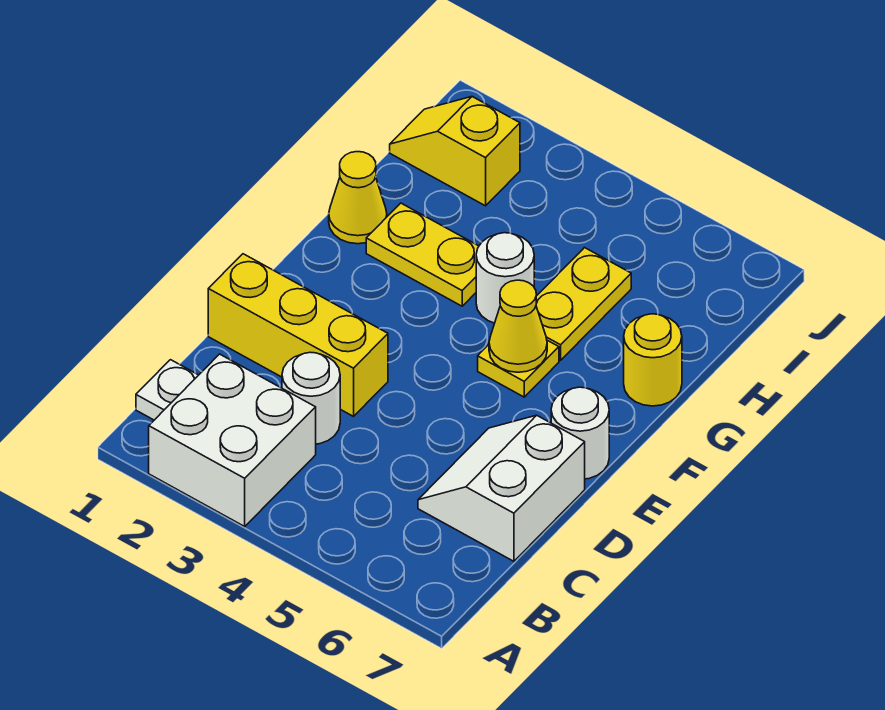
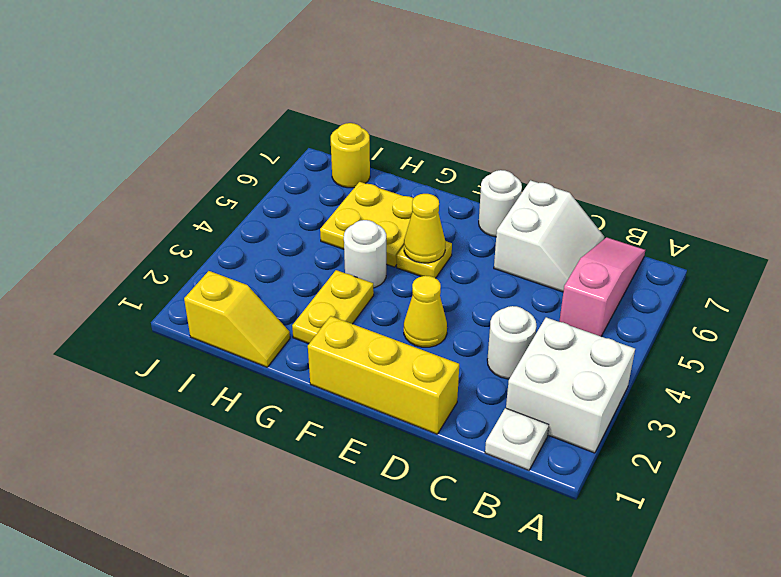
none -> pink slope B5:B7 level 1 top 5
white slope C6:D7 level 1 top 7 -> white slope C6:D7 level 1 top D
yellow brick D1:D3 level 1 -> yellow brick D1:F1 level 1
yellow cone G1 level 1 -> yellow cone E3 level 1
yellow plate G5:H5 level 1 -> yellow plate G5:H6 level 1
yellow round brick G7 level 1 -> yellow round brick I7 level 1
yellow slope I1:I2 level 1 top 2 -> yellow slope H1:I1 level 1 top I

